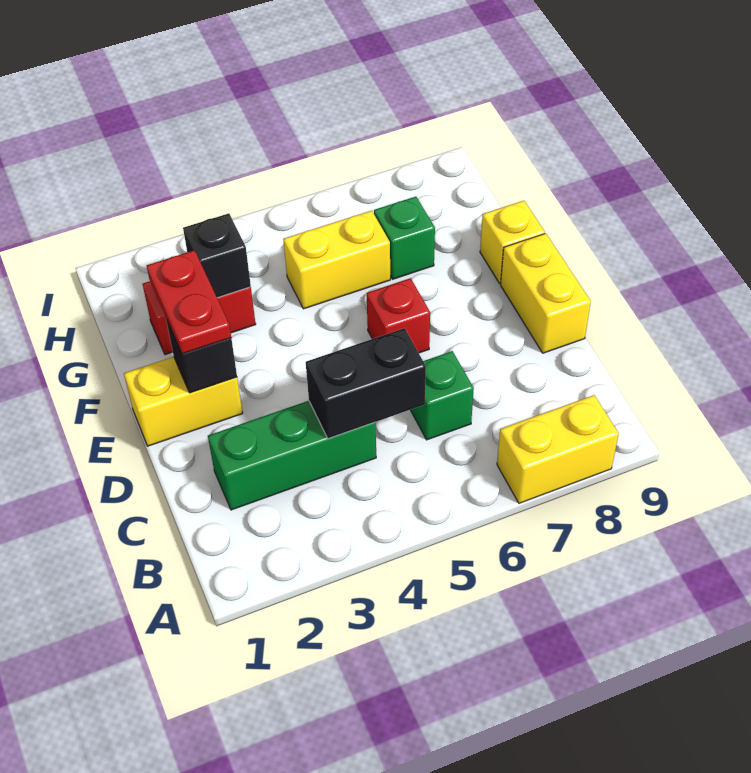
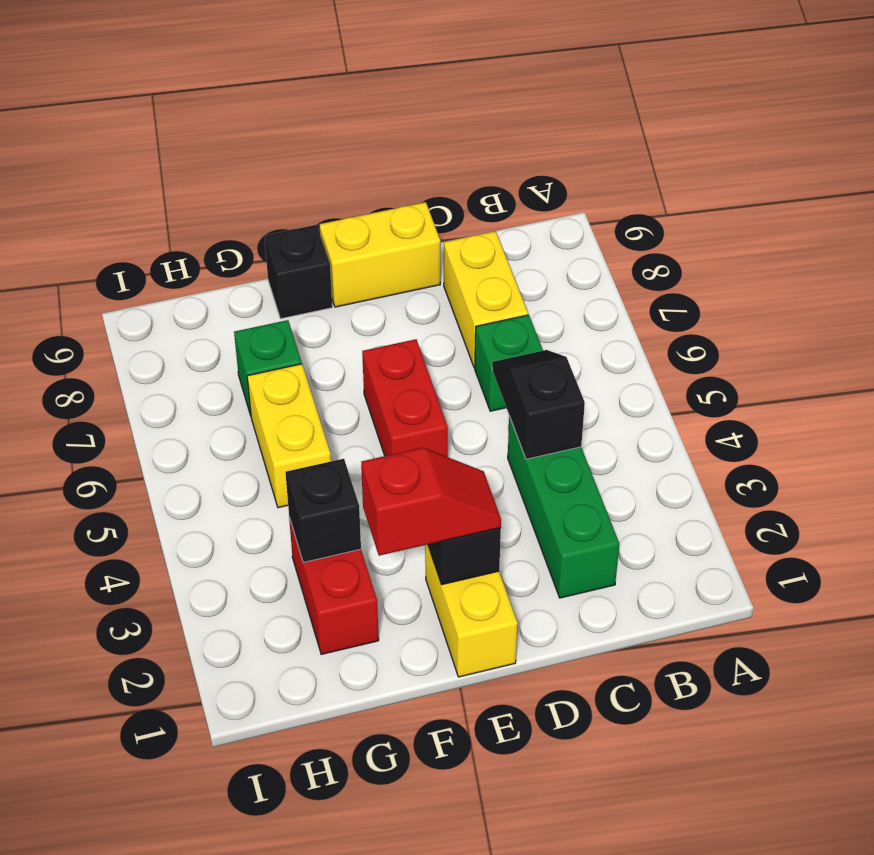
yellow brick A7:A8 level 1 -> yellow brick C7:C8 level 1
black brick C4:C5 level 2 -> black slope C4:C5 level 2 top 4
red plate E2:F2 level 3 -> red slope E2:F2 level 3 top F
red brick E6 level 1 -> red brick E5:E6 level 1
yellow brick F9 level 1 -> black brick F9 level 1

